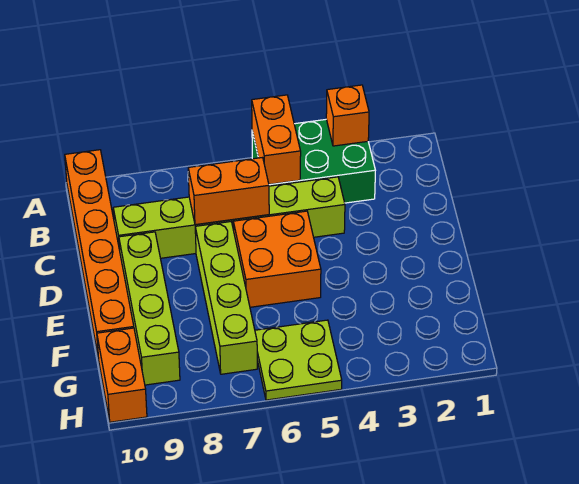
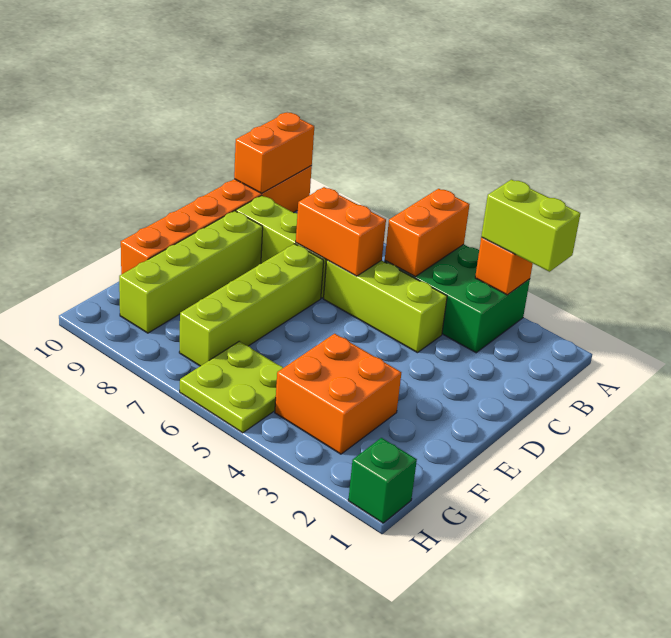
none -> lime brick A2:A3 level 3
orange brick D5:E6 level 1 -> orange brick F3:G4 level 1
orange brick G10:H10 level 1 -> orange brick A10:B10 level 2
none -> green brick H1 level 1

